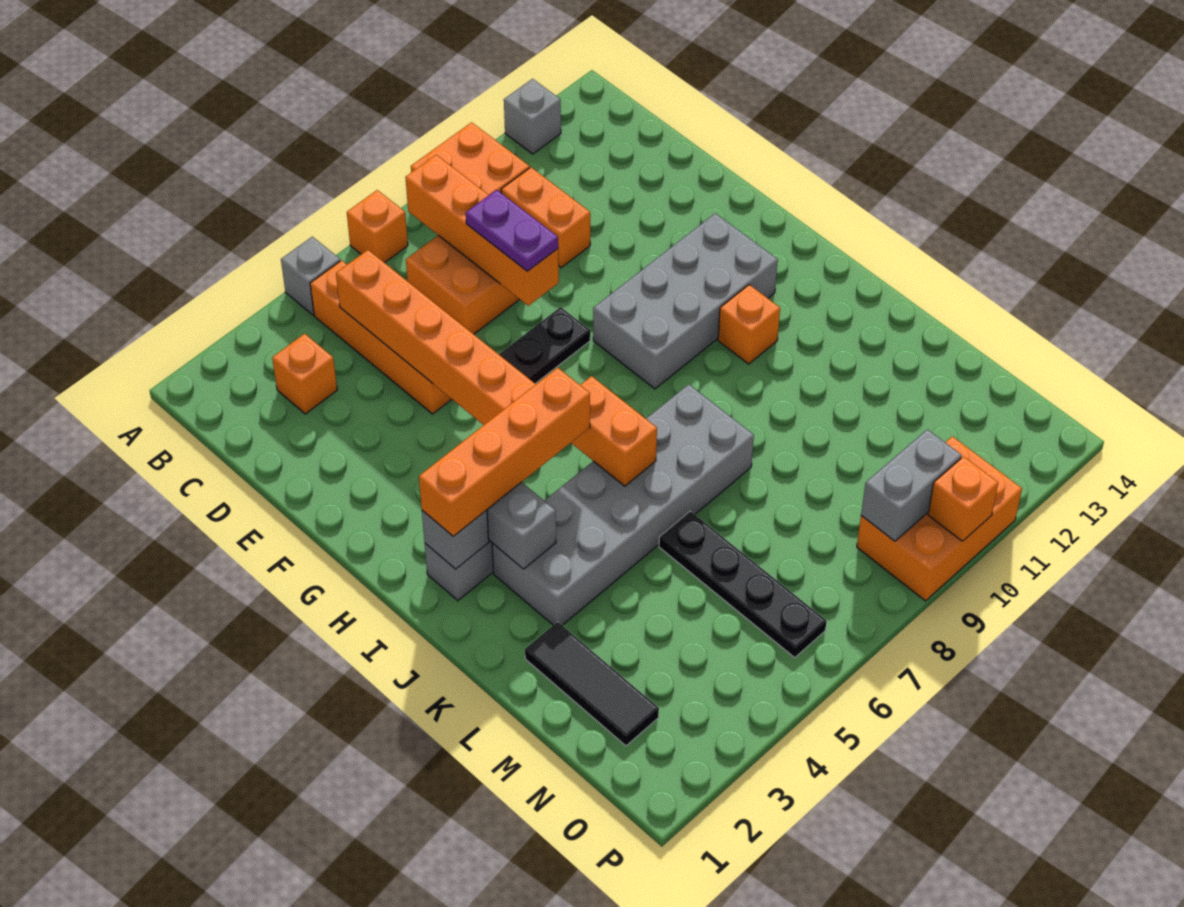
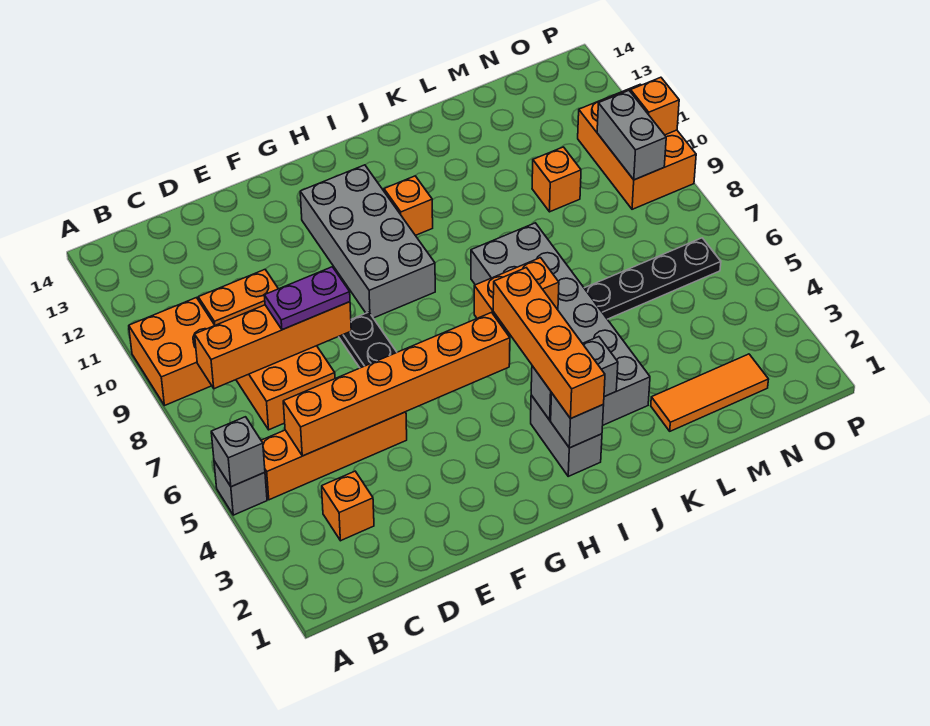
orange brick A7 level 1 -> orange brick M10 level 1
grey brick A12 level 1 -> grey brick A5 level 2
black tile L2:N2 level 1 -> orange tile L2:N2 level 1

